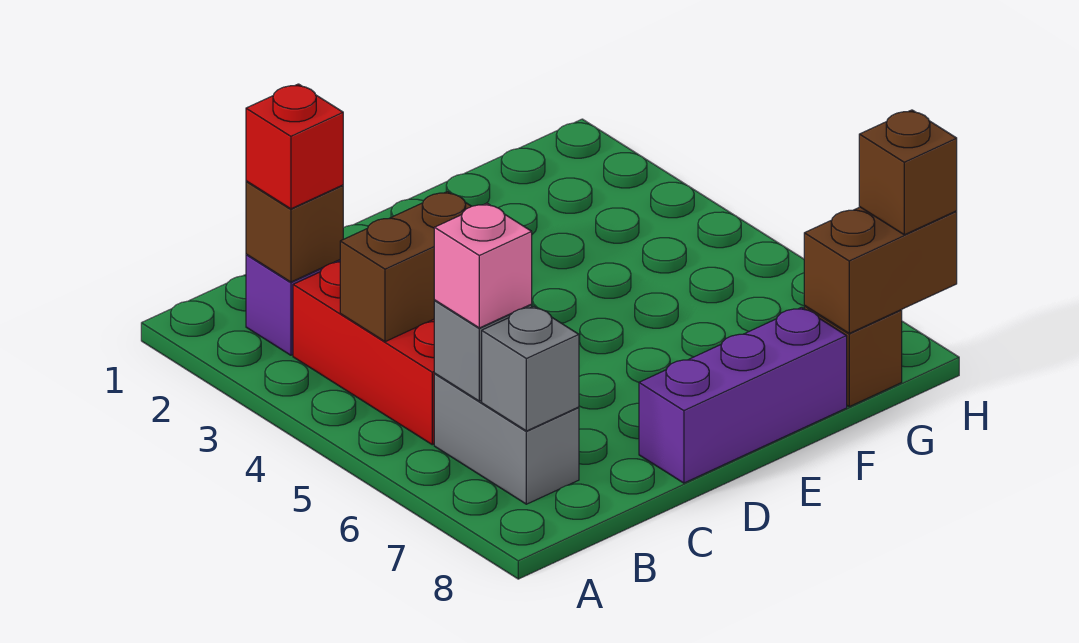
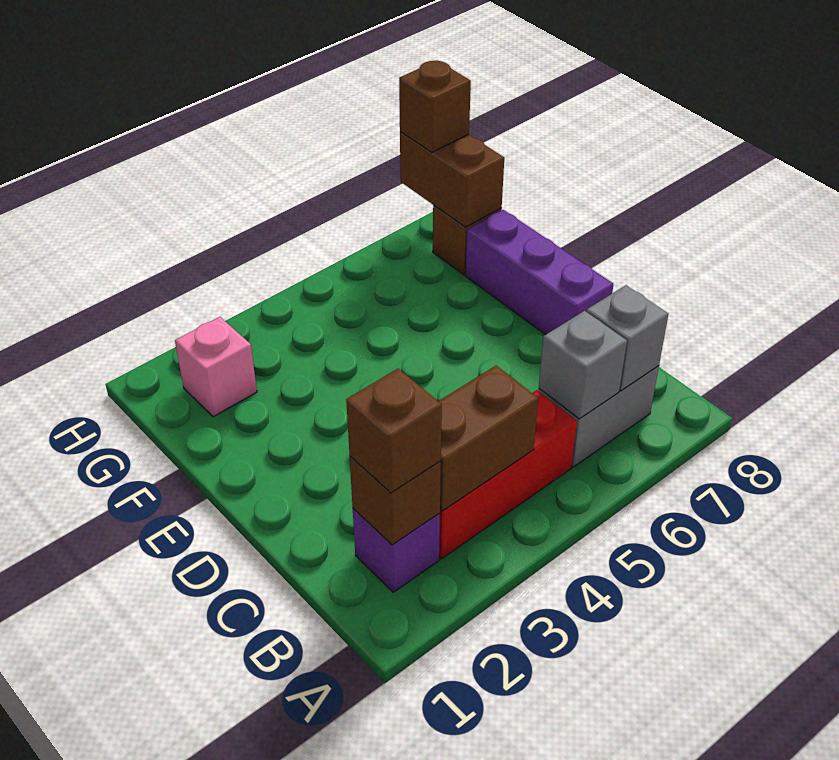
red brick B2 level 3 -> brown brick B2 level 3
brown brick B4:C4 level 2 -> brown brick B3:B4 level 2
pink brick B6 level 3 -> pink brick G2 level 1

